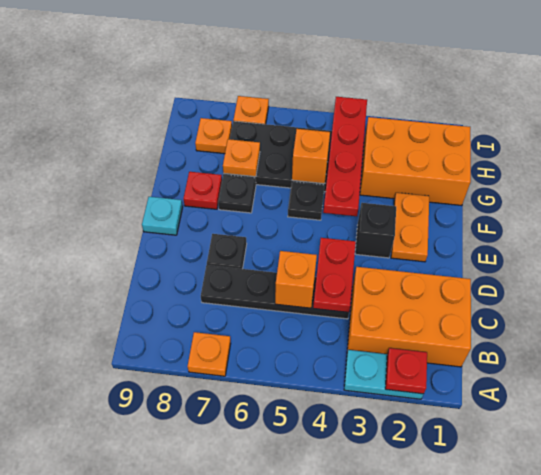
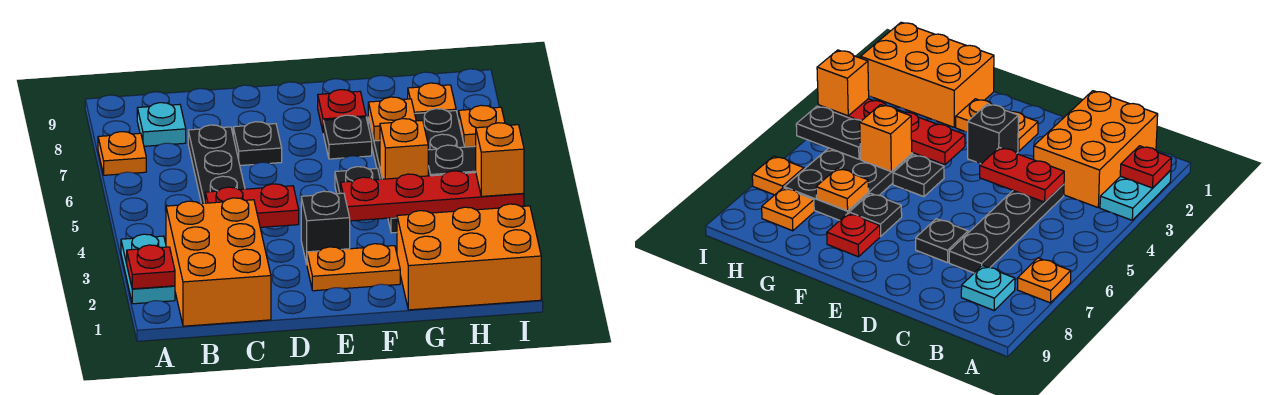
orange brick C5 level 2 -> orange brick I4 level 3
cyan plate E9 level 1 -> cyan plate B8 level 1
orange brick G1:H3 level 1 -> orange brick G1:I2 level 1
none -> black plate H5:I5 level 2

